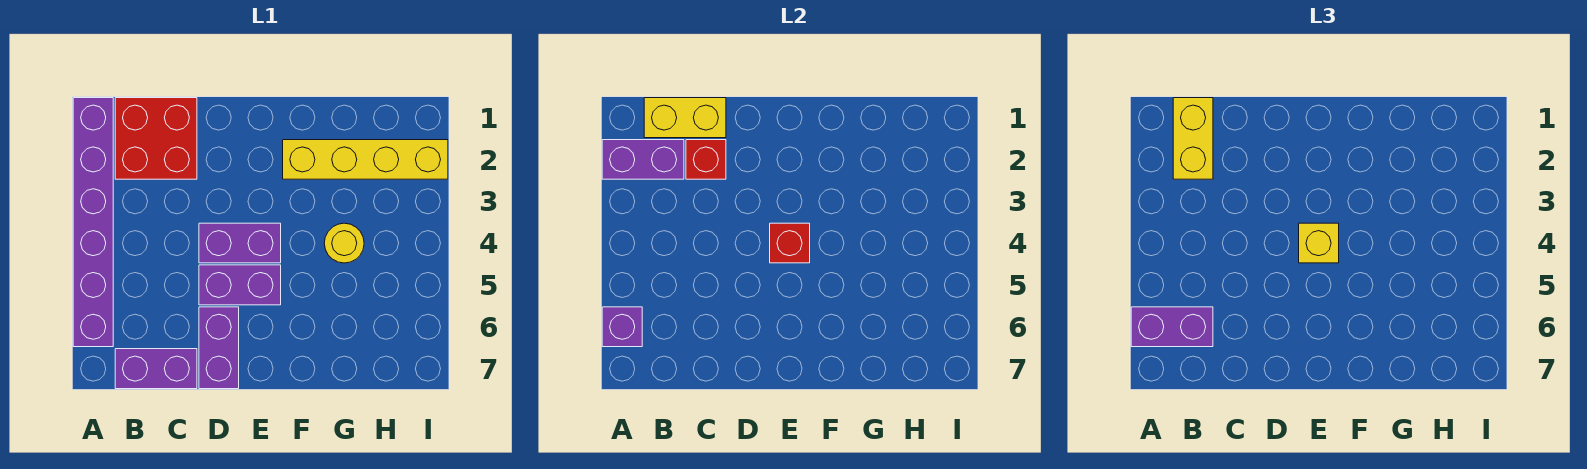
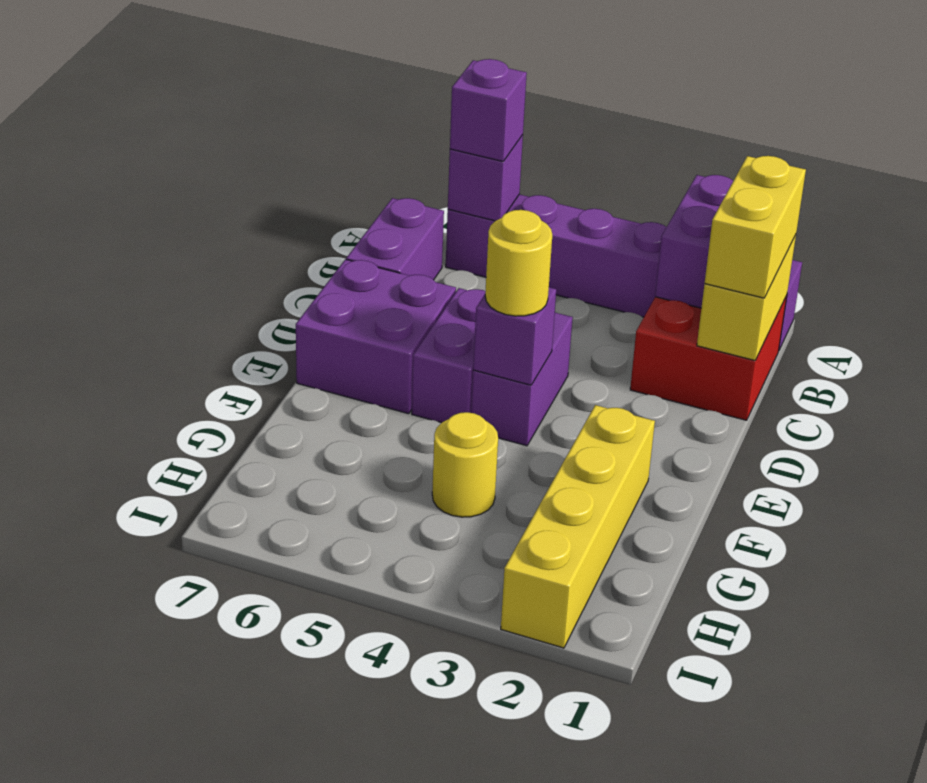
purple brick A6:B6 level 3 -> purple brick A6 level 3
yellow brick B1:B2 level 3 -> yellow brick B1:C1 level 3
red brick C2 level 2 -> none
purple brick D6:D7 level 1 -> purple brick D6:E7 level 1
red brick E4 level 2 -> purple brick E4 level 2
yellow brick E4 level 3 -> yellow round brick E4 level 3

